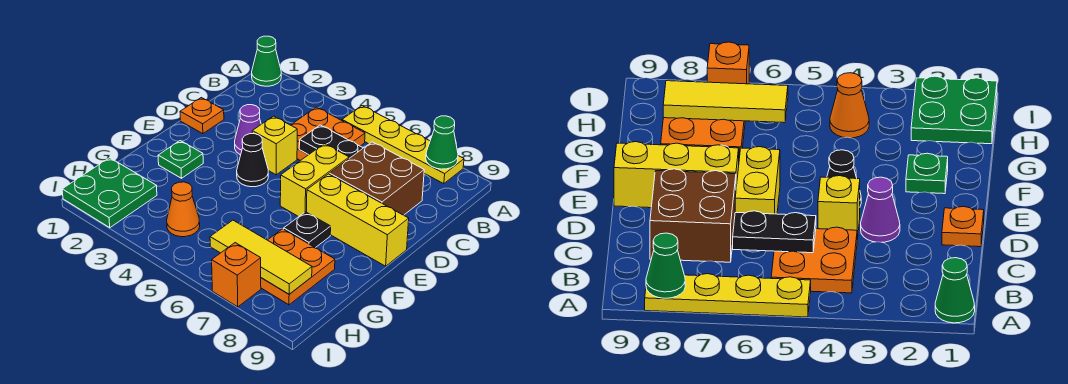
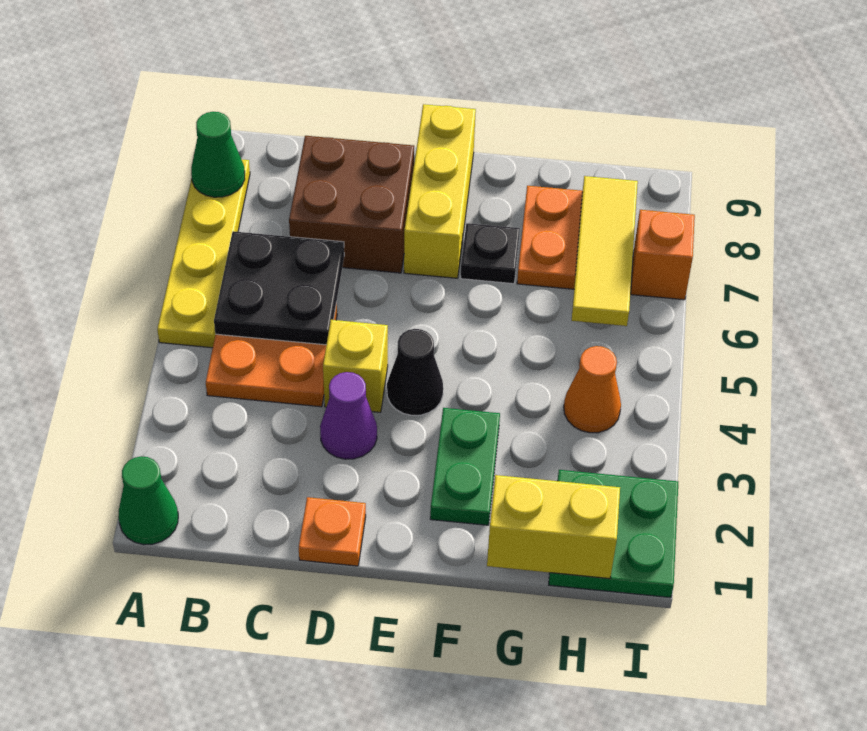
black plate C5:C6 level 2 -> black plate B5:C6 level 2
yellow brick D6:E6 level 1 -> yellow brick G1:H1 level 2
green plate F2 level 1 -> green plate F2:F3 level 1

